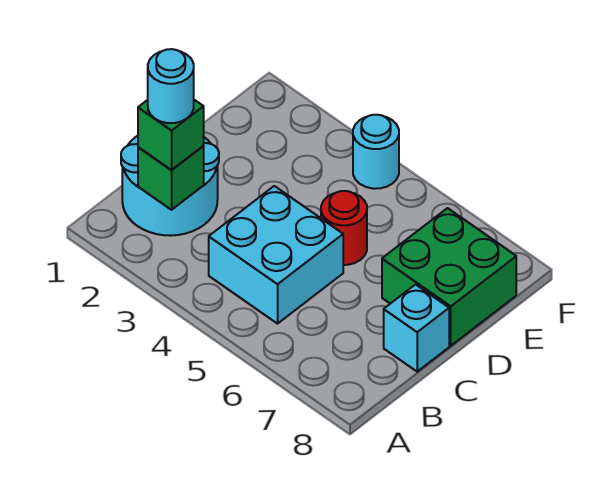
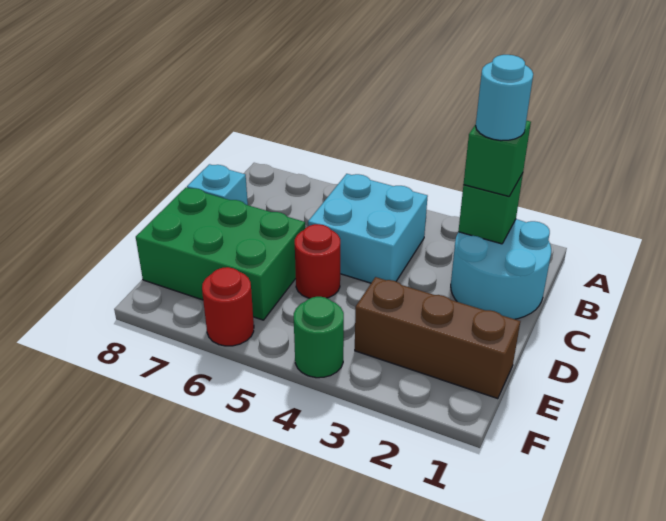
green brick D7:E8 level 1 -> green brick D6:E8 level 1
none -> brown brick E1:E3 level 1
cyan round brick F4 level 1 -> green round brick F4 level 1
none -> red round brick F6 level 1

